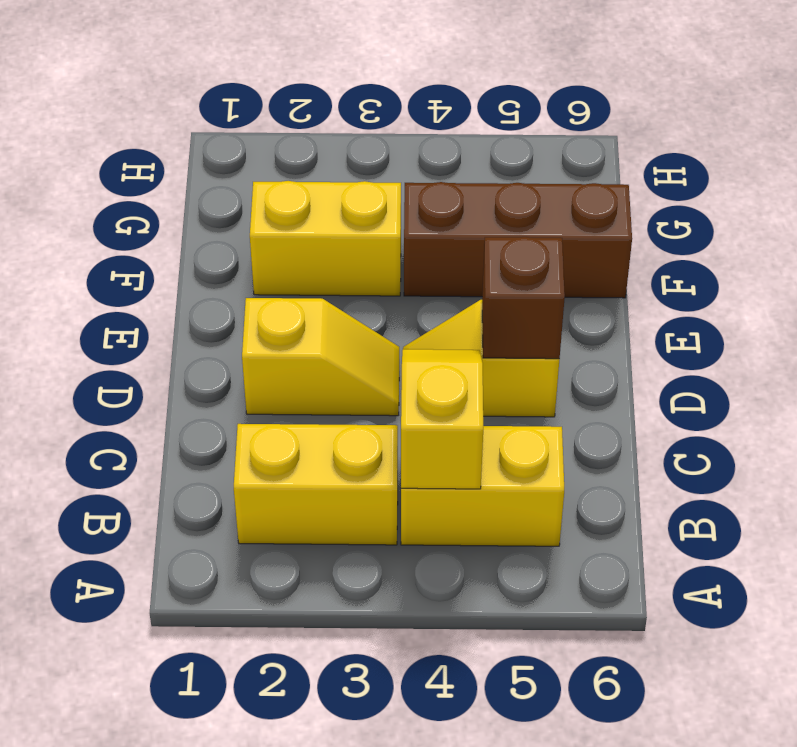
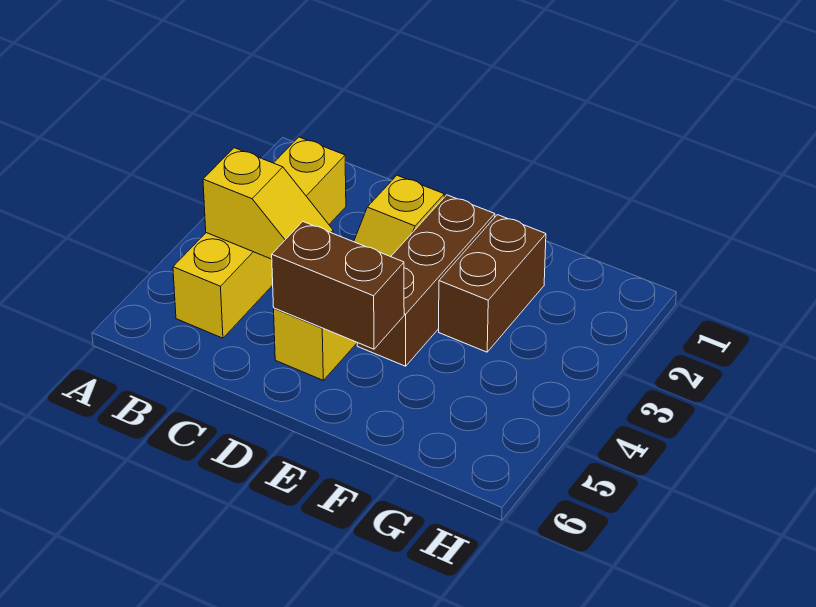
brown brick D5 level 2 -> brown brick D5:E5 level 2
yellow brick F2:F3 level 1 -> brown brick F2:F3 level 1
brown brick F4:F6 level 1 -> brown brick E2:E4 level 1

